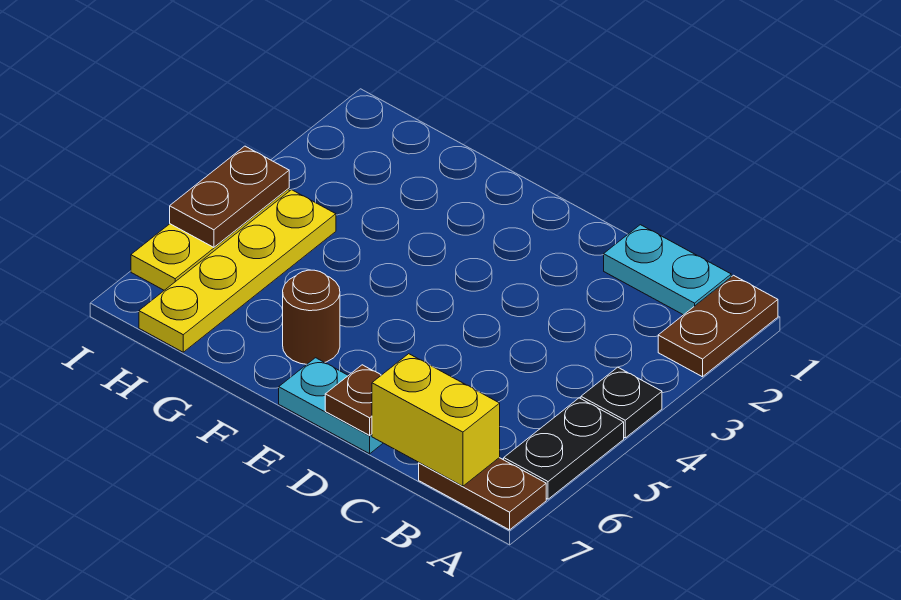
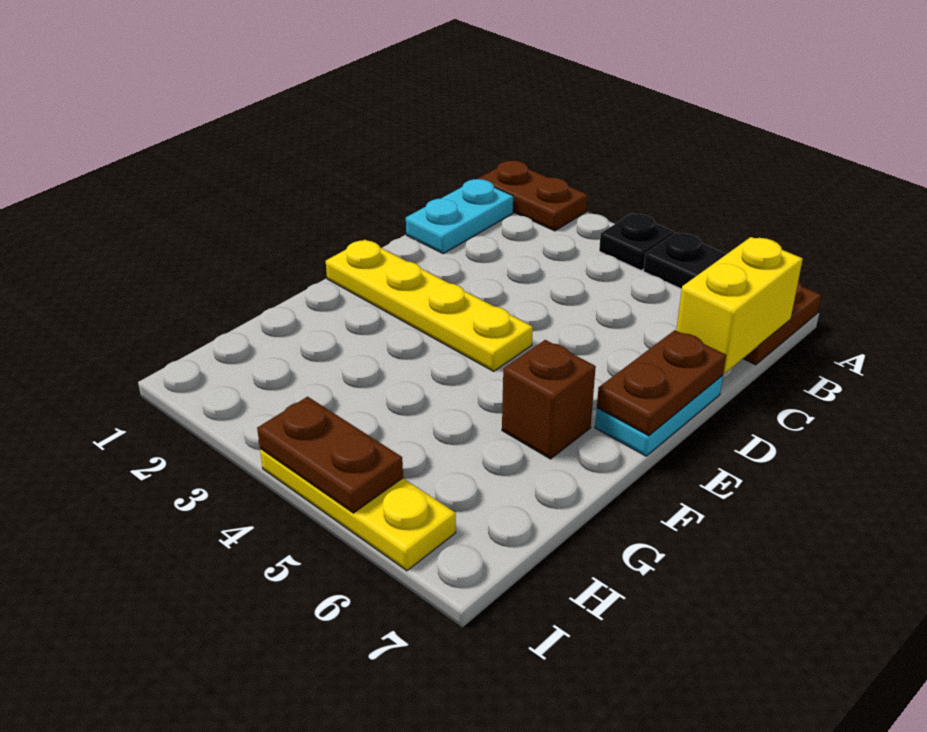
brown plate D7 level 2 -> brown plate D7:E7 level 2
brown round brick F6 level 1 -> brown brick F6 level 1
yellow plate H4:H7 level 1 -> yellow plate E1:E4 level 1

